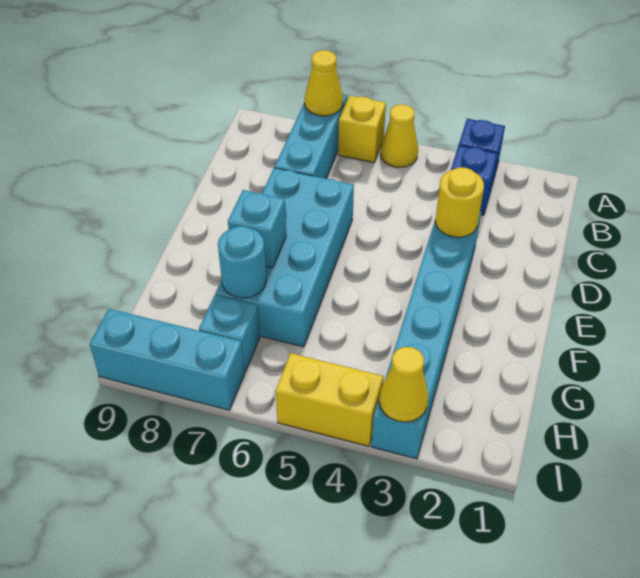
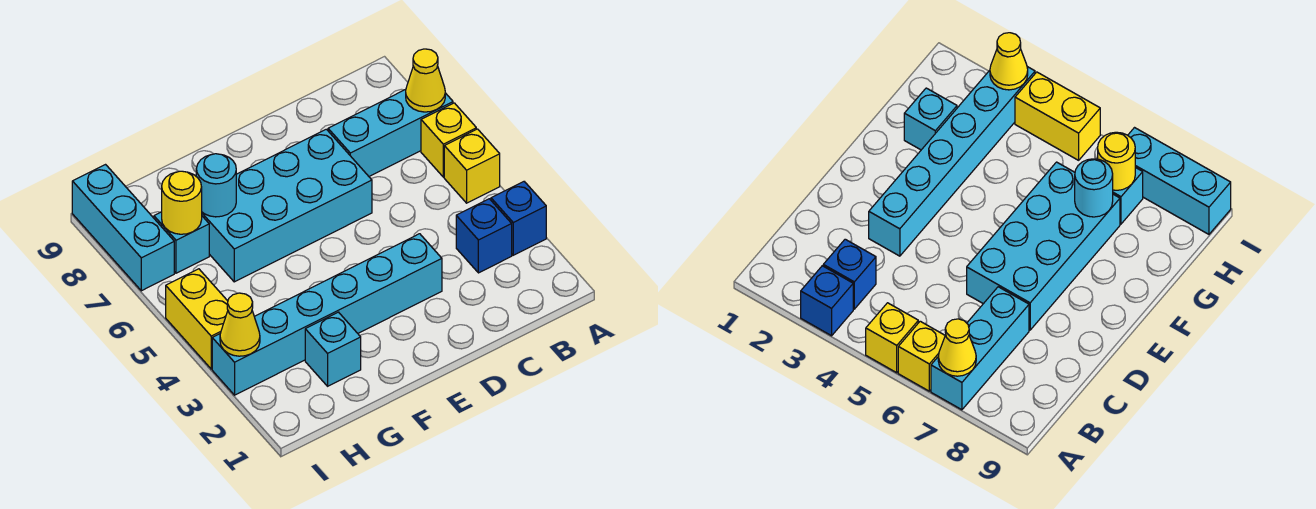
yellow cone A5 level 1 -> yellow brick A5 level 1
yellow round brick D3 level 2 -> yellow round brick H7 level 2
cyan brick F7 level 2 -> cyan brick G2 level 1

